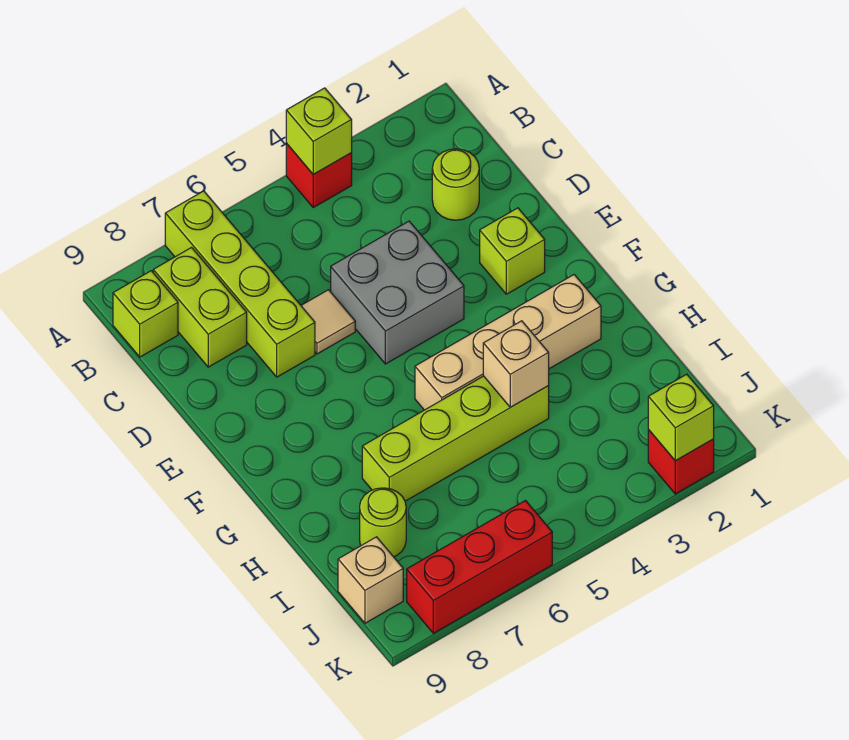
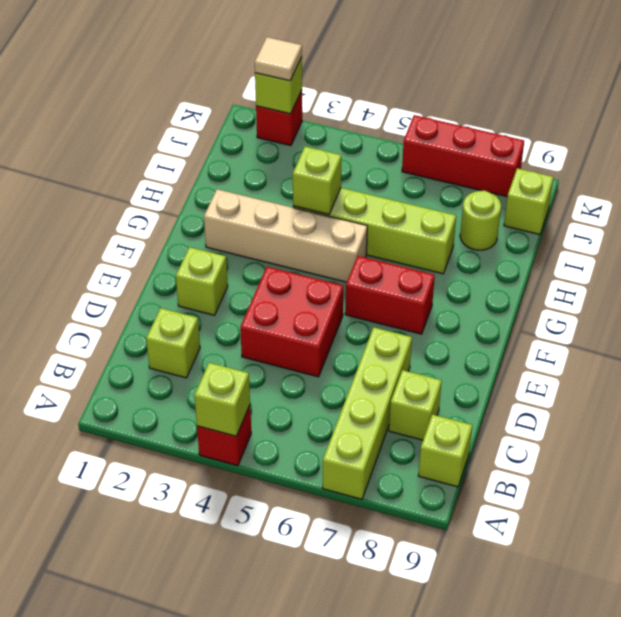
lime brick B8:C8 level 1 -> lime brick C8 level 1
lime round brick C2 level 1 -> lime brick C2 level 1
grey brick D4:E5 level 1 -> red brick D4:E5 level 1
tan tile D6 level 1 -> tan tile K2 level 3
none -> red brick F6:F7 level 1
tan brick H4 level 2 -> lime brick H4 level 2
tan brick J9 level 1 -> lime brick J9 level 1

